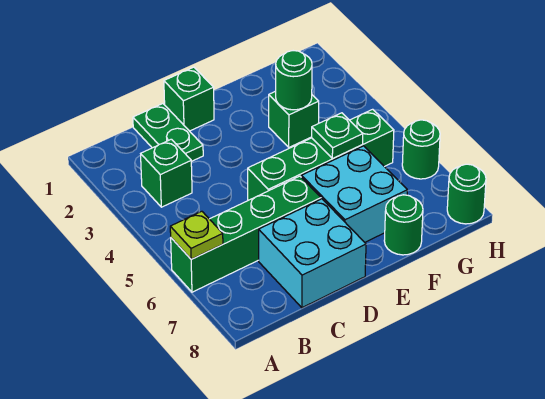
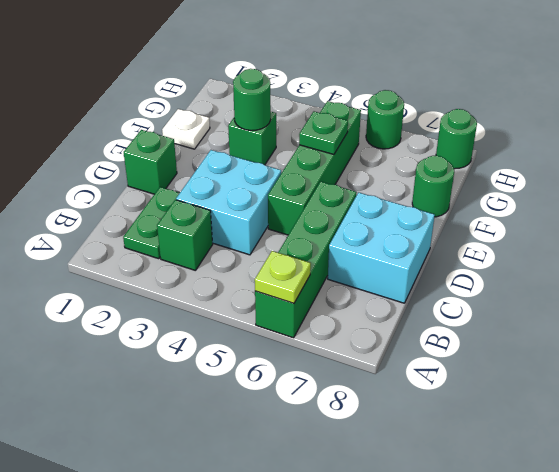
green plate C1:C2 level 1 -> green plate B2:C2 level 1
cyan brick E6:F7 level 1 -> cyan brick C3:D4 level 1
none -> white plate F1 level 1

